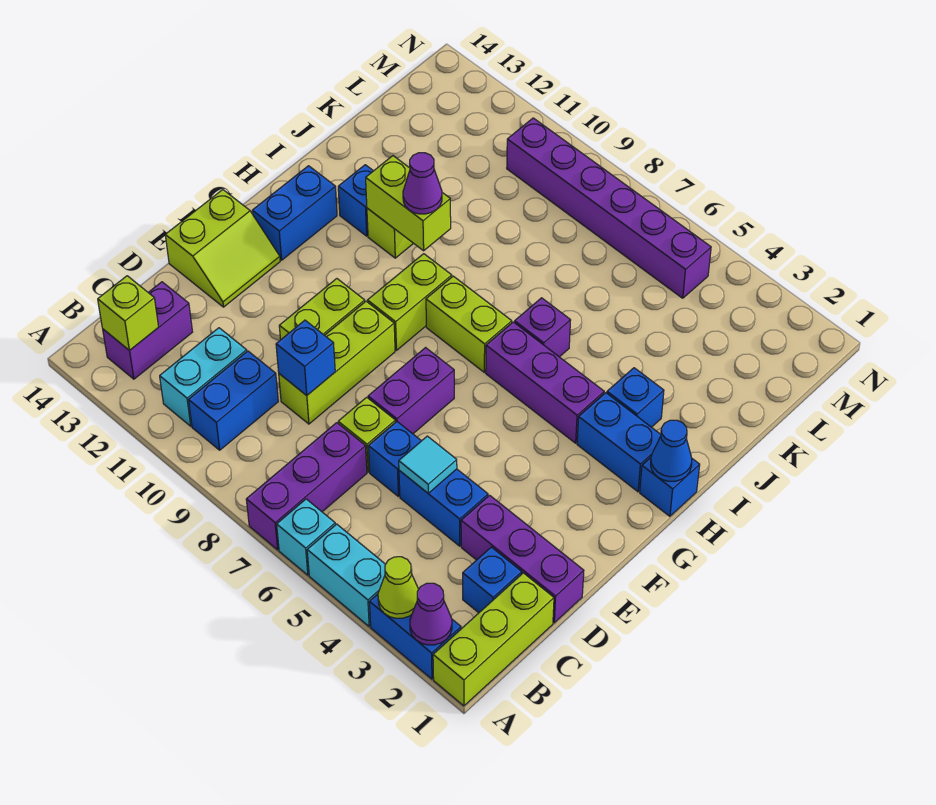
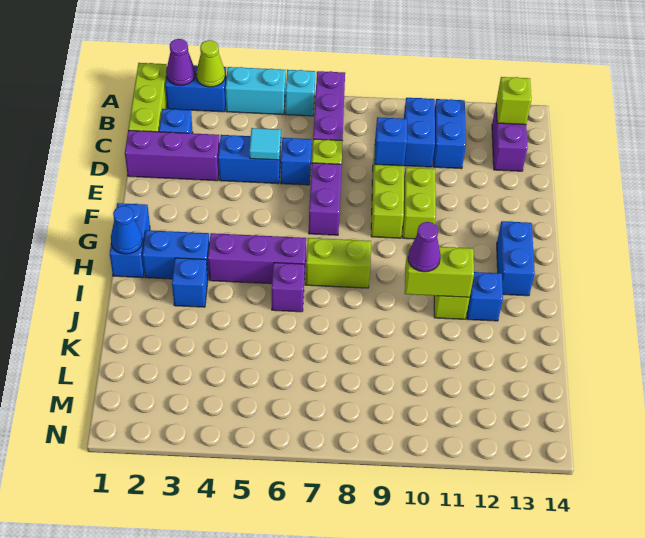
cyan brick B11:C11 level 1 -> blue brick B11:C11 level 1
lime slope E13:F14 level 1 top 14 -> none
lime brick G9:H9 level 1 -> none
blue brick H1 level 1 -> blue brick G1:H1 level 1
purple brick M5:M10 level 1 -> none

